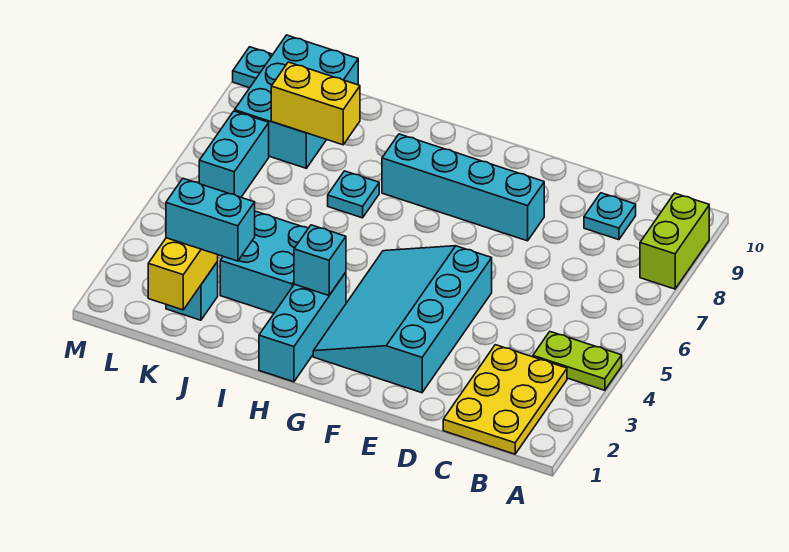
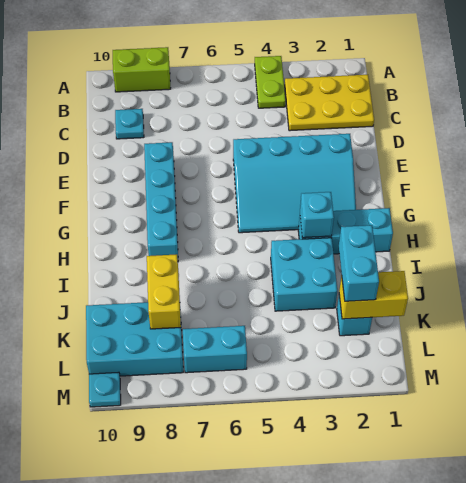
cyan plate I7 level 1 -> none

